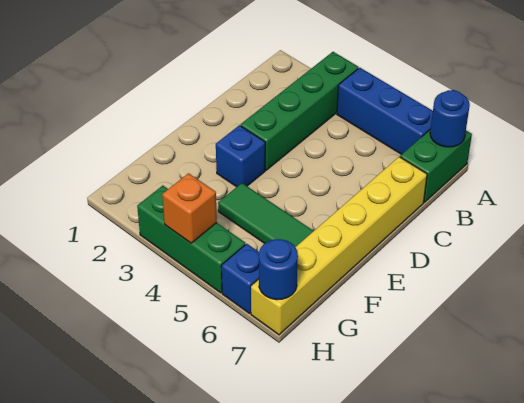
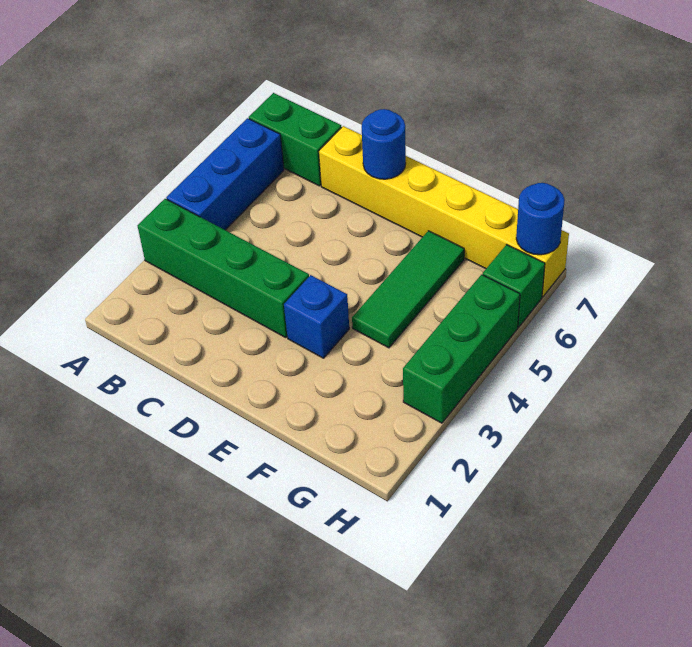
blue round brick A7 level 2 -> blue round brick D7 level 2
orange brick H4 level 2 -> none
blue brick H6 level 1 -> green brick H6 level 1

